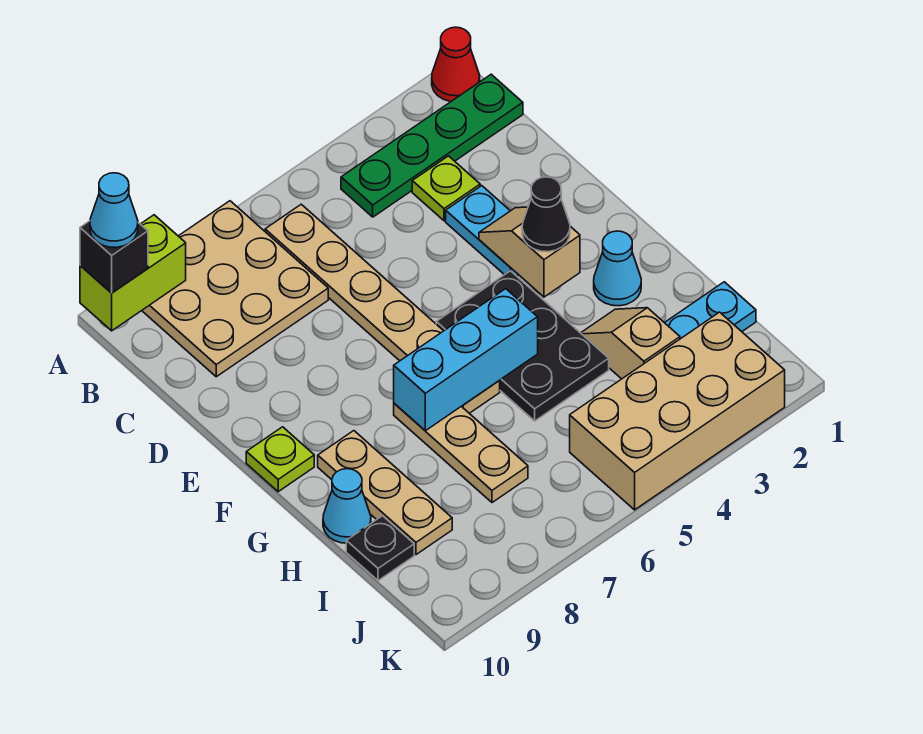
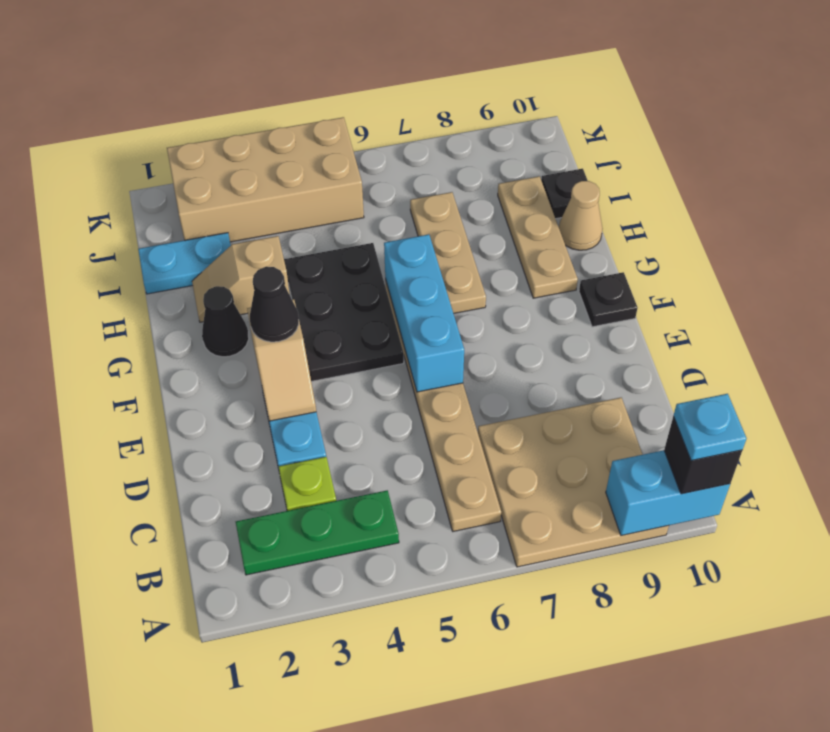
red cone A1 level 1 -> none
lime brick A9:A10 level 2 -> cyan brick A9:A10 level 2
cyan cone A10 level 4 -> cyan plate A10 level 4
green plate B1:B4 level 1 -> green plate B2:B4 level 1
lime plate F10 level 1 -> black plate F10 level 1
cyan cone G2 level 1 -> black cone G2 level 1
cyan brick G5:G7 level 2 -> cyan brick E6:G6 level 2
tan slope H3:I3 level 1 top I -> tan slope H2:H3 level 1 top 3
cyan cone H10 level 1 -> tan cone H10 level 1

